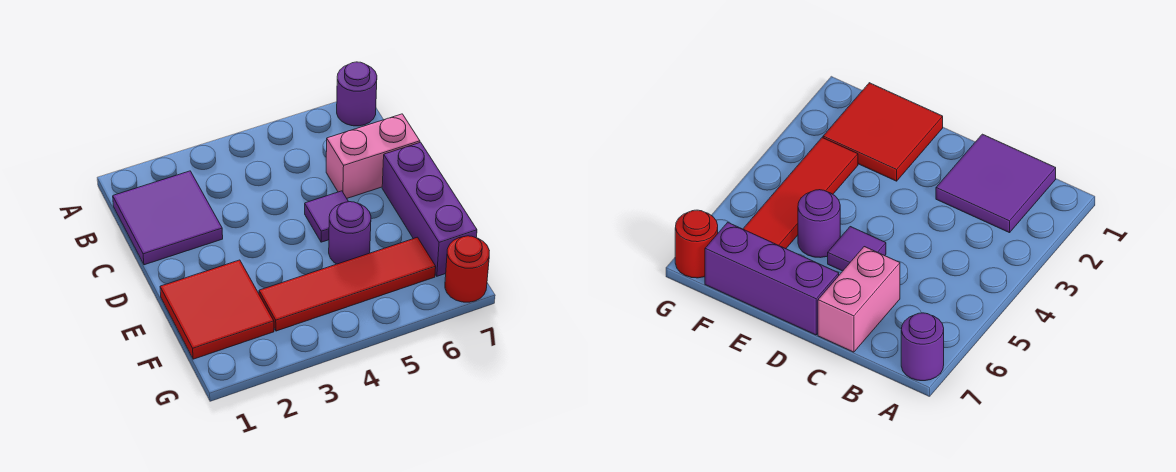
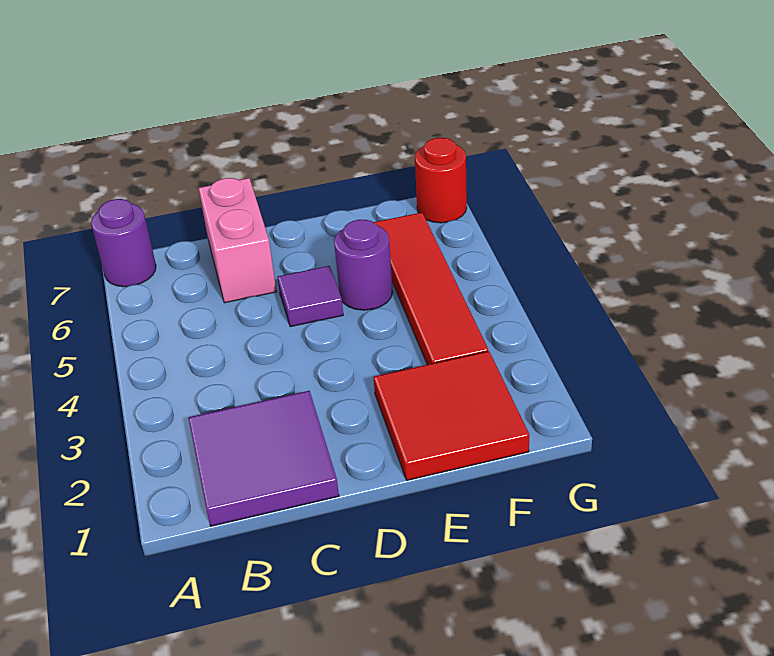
purple brick D7:F7 level 1 -> none

